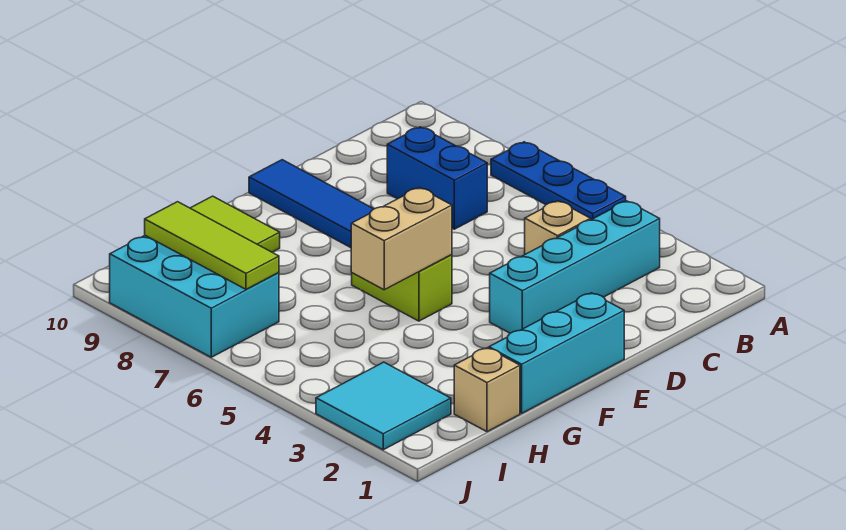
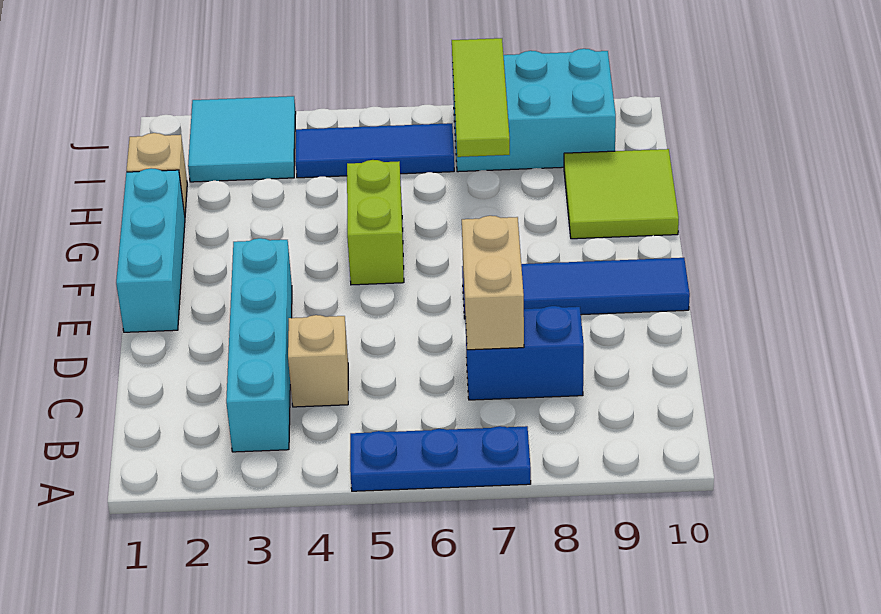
lime brick F5:F6 level 1 -> lime brick F5:G5 level 1
tan brick F5:G5 level 2 -> tan brick C7:D7 level 2
none -> blue tile I4:I6 level 1
lime tile I7:I9 level 2 -> lime tile H7:J7 level 2

